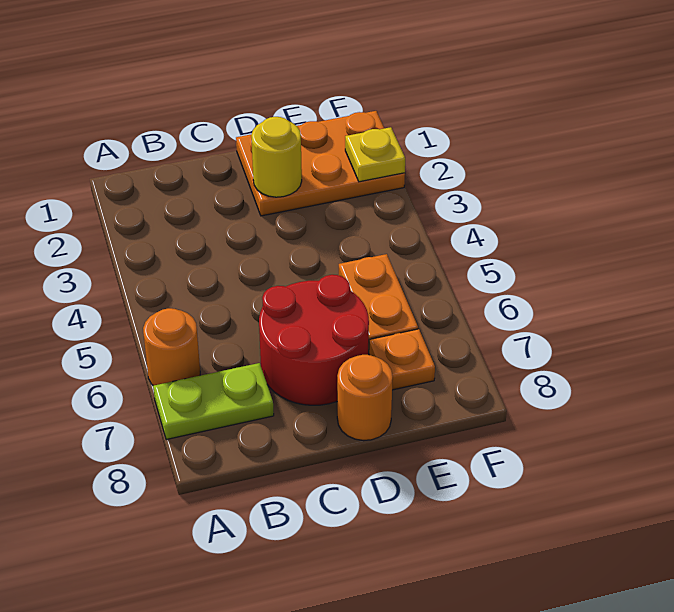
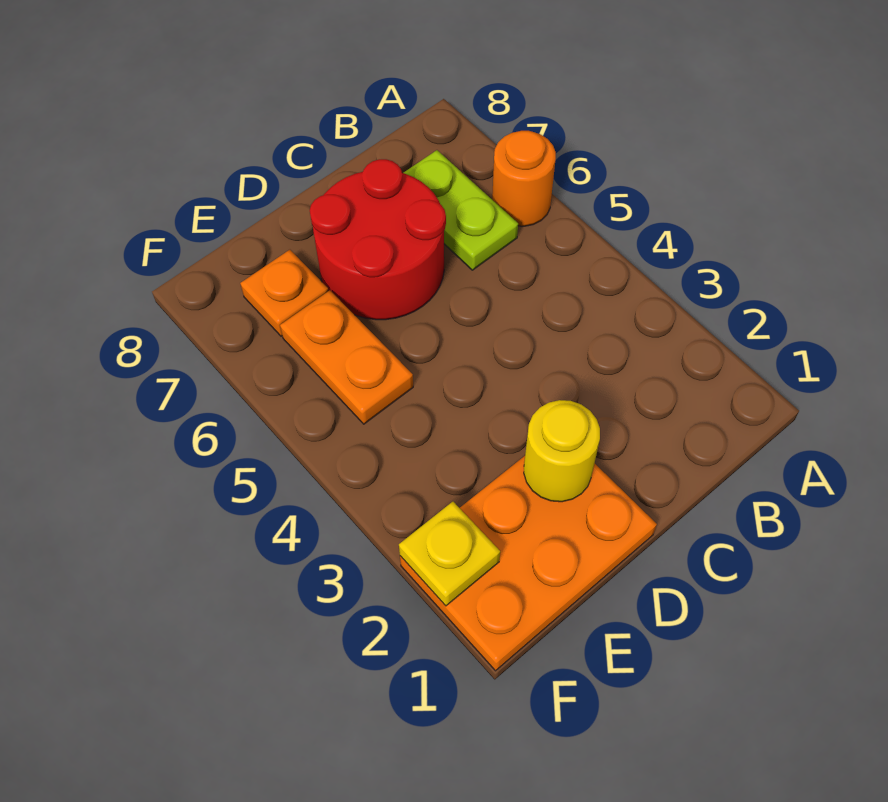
lime plate A7:B7 level 1 -> lime plate B6:B7 level 1
orange round brick D8 level 1 -> none

